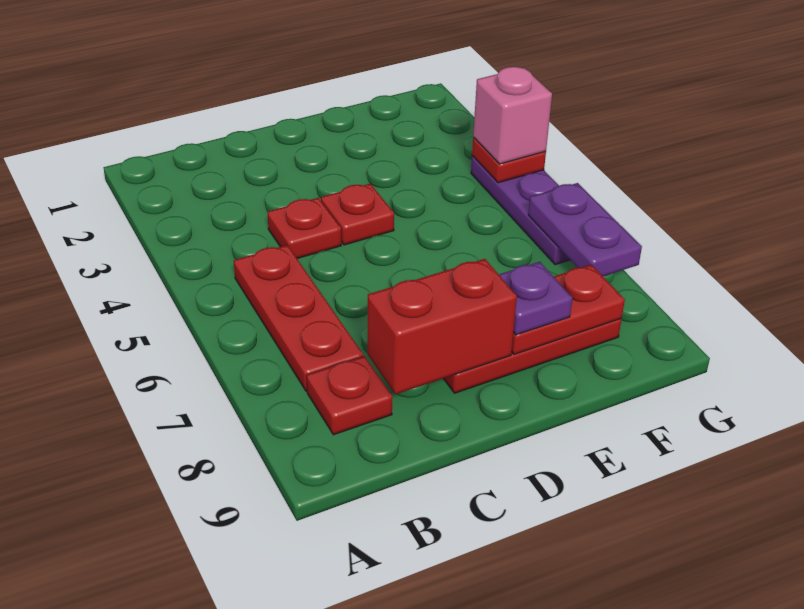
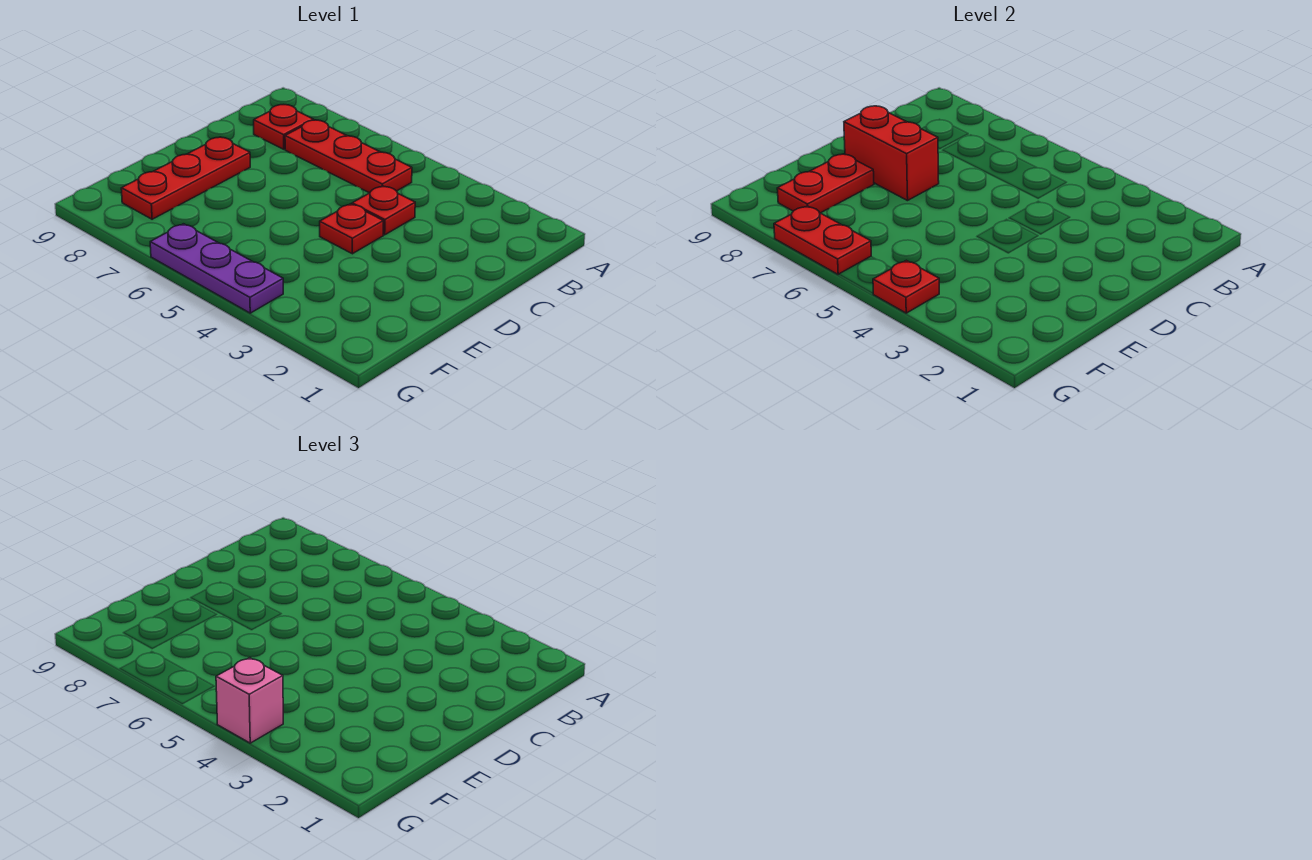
red brick C8:D8 level 2 -> red brick D7:D8 level 2
purple plate E8 level 3 -> none
purple plate G6:G7 level 2 -> red plate G6:G7 level 2

